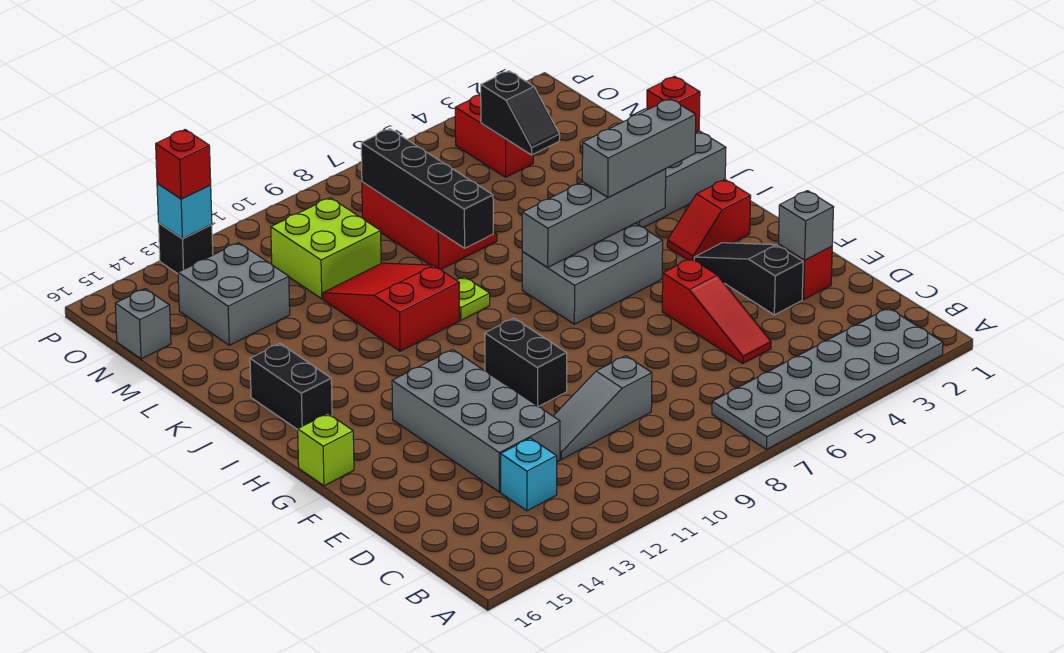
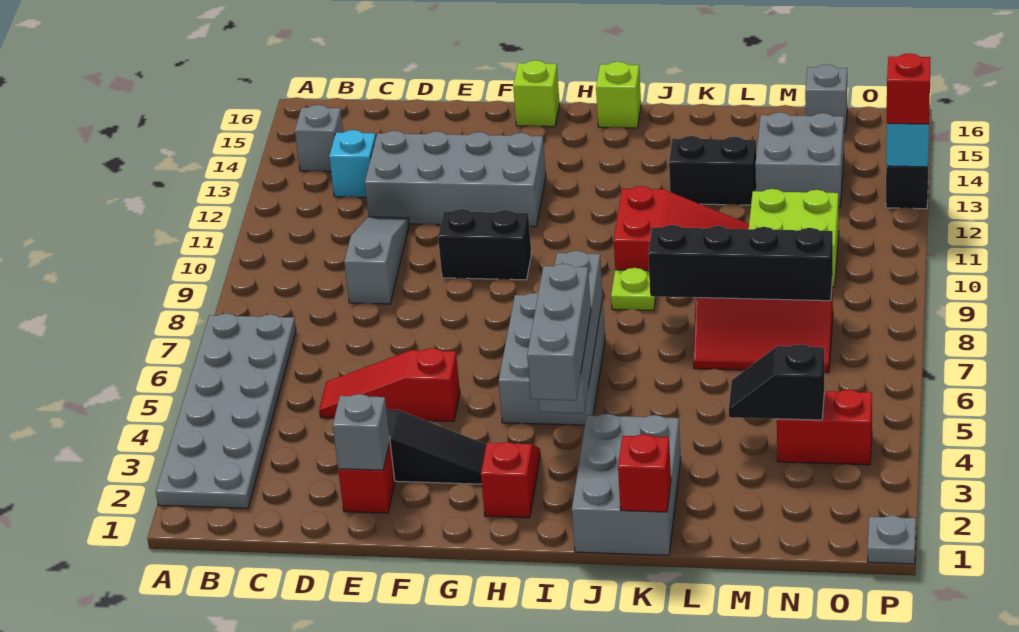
none -> grey brick B14 level 1
black brick I15:J15 level 1 -> black brick K13:L13 level 1
none -> lime brick I16 level 1
none -> grey plate P1 level 1

